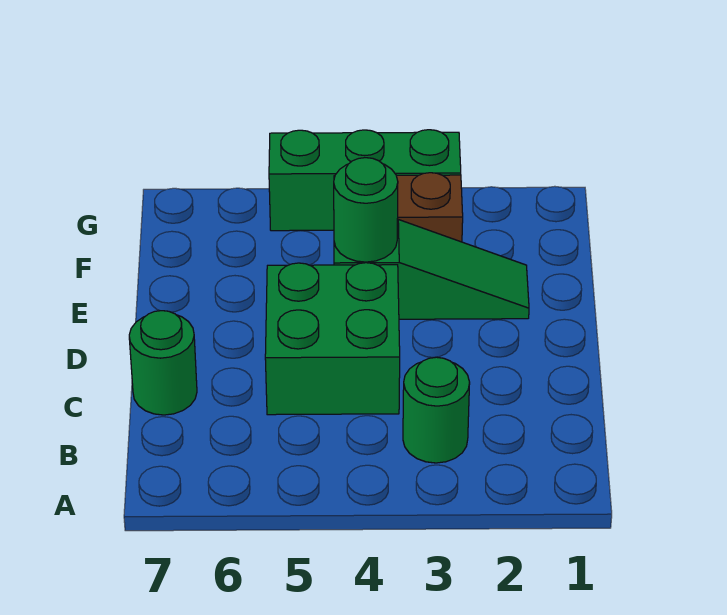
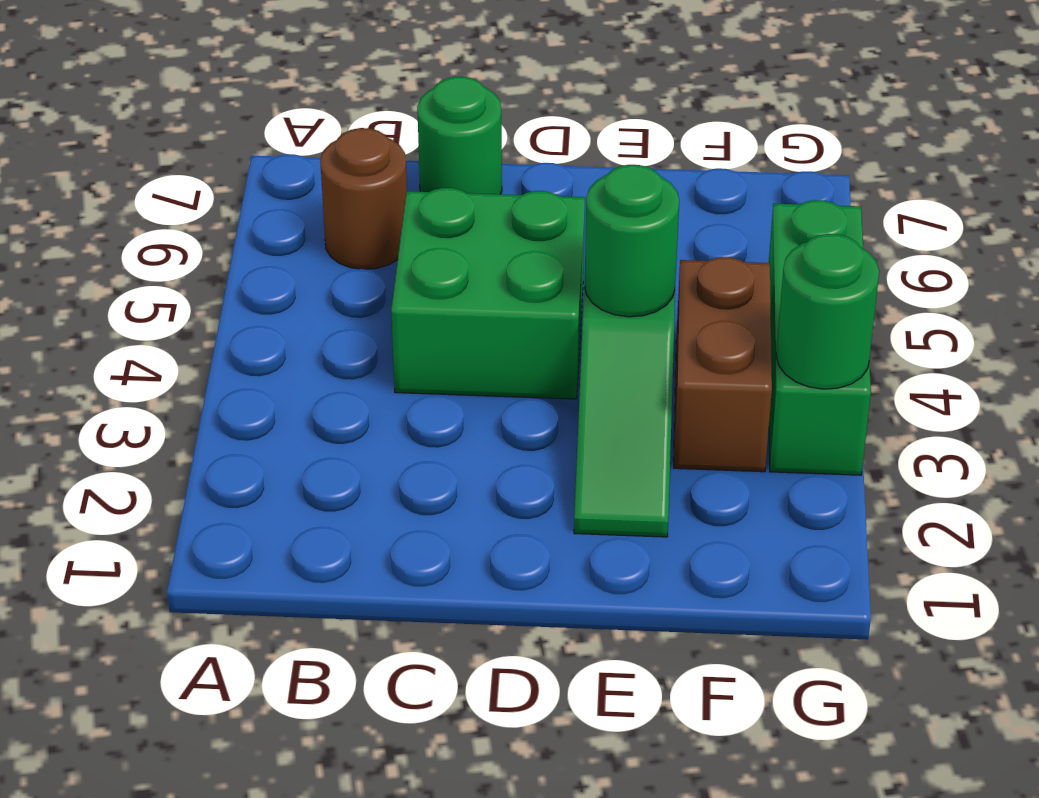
green round brick B3 level 1 -> green round brick G3 level 2
none -> brown round brick B6 level 1

